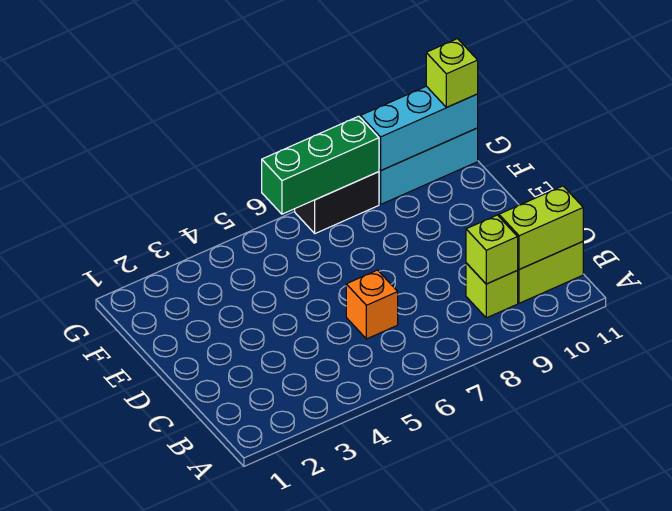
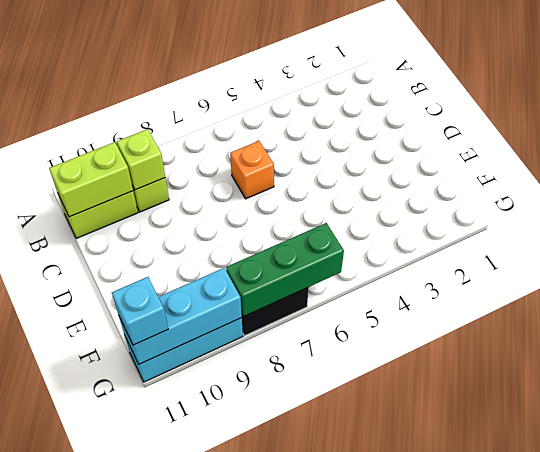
lime brick G11 level 3 -> cyan brick G11 level 3

